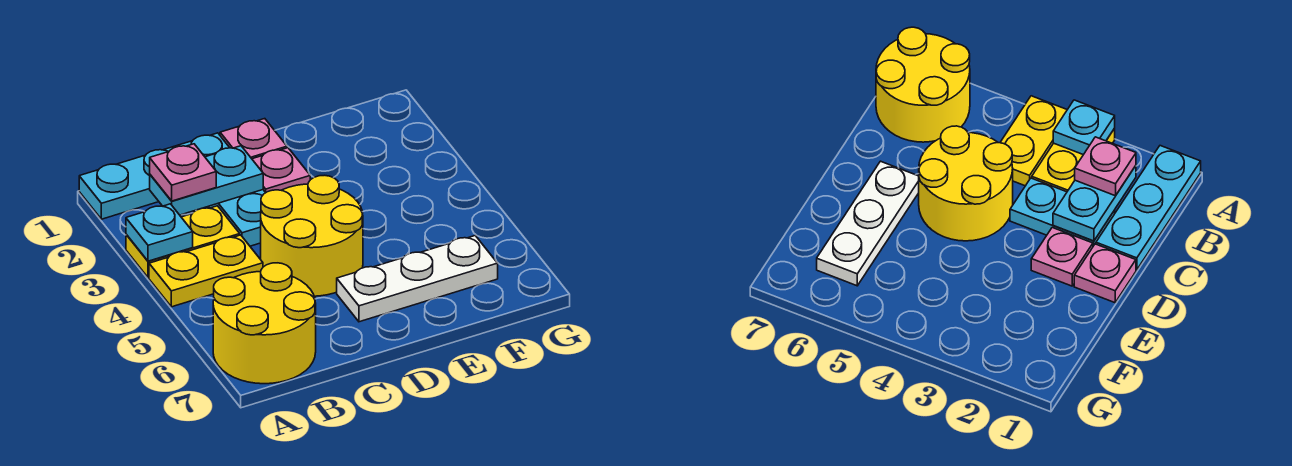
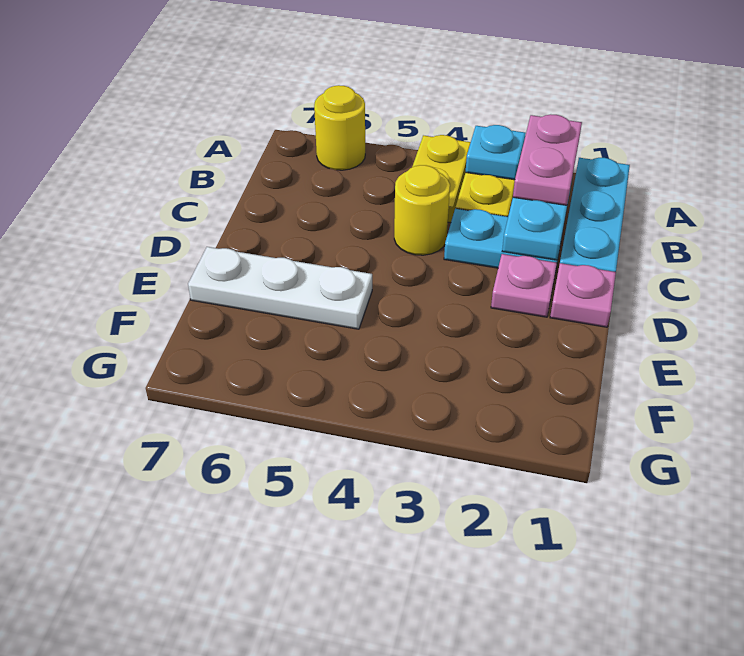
yellow round brick A6:B7 level 1 -> yellow round brick A6 level 1
pink plate B2 level 3 -> pink plate A2:B2 level 3
yellow round brick C4:D5 level 1 -> yellow round brick C4 level 1
white plate D6:F6 level 1 -> white plate E5:E7 level 1

